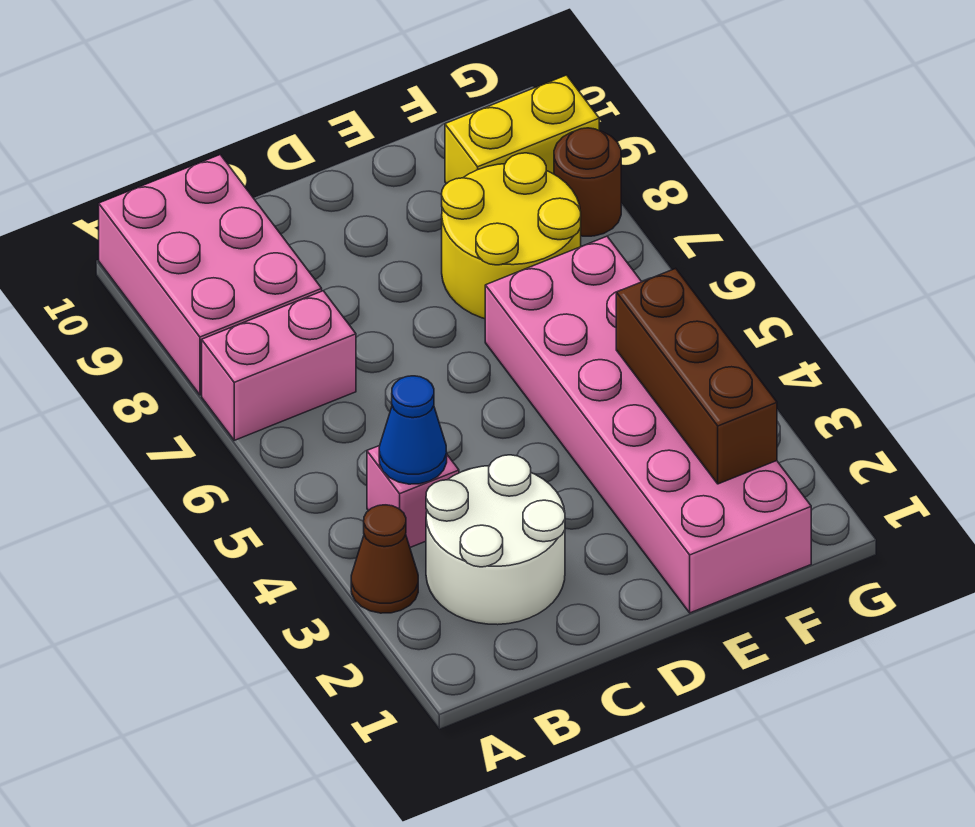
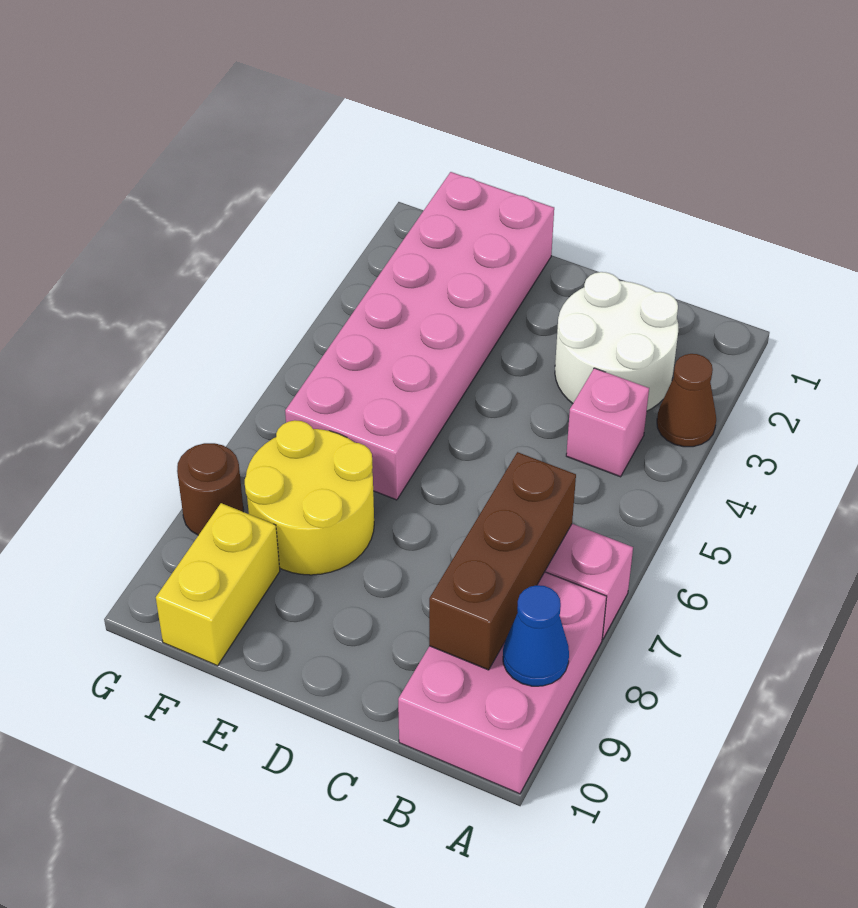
blue cone B4 level 2 -> blue cone A9 level 2
brown brick F2:F4 level 2 -> brown brick B7:B9 level 2
yellow brick F9:G9 level 1 -> yellow brick F9:F10 level 1

